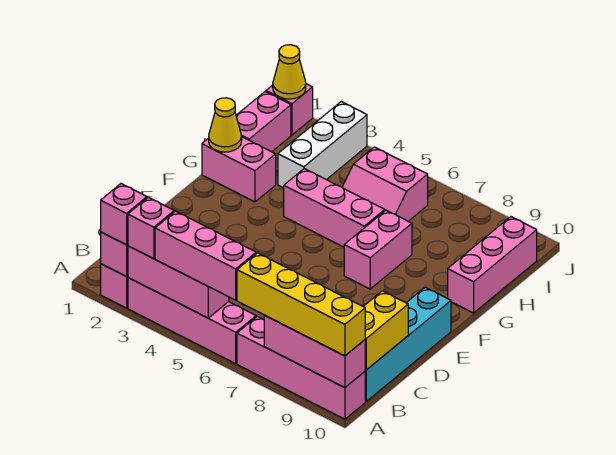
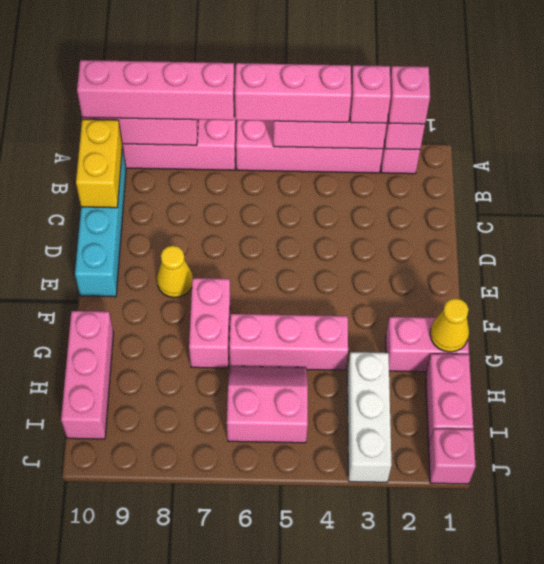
yellow brick A7:A10 level 3 -> pink brick A7:A10 level 3
yellow cone J1 level 2 -> yellow cone E8 level 1

